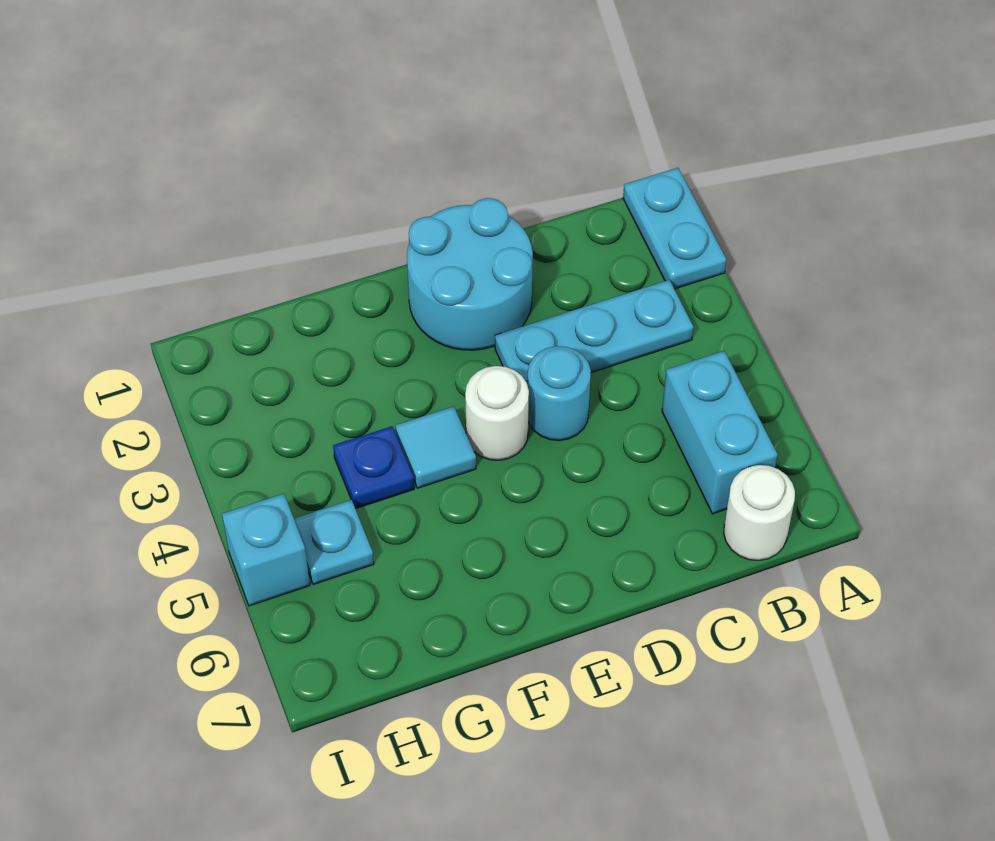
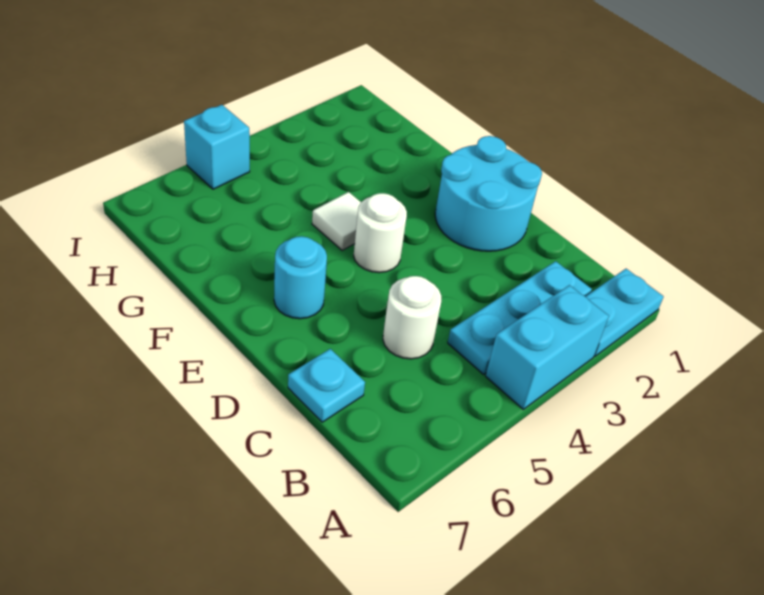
cyan plate B3:D3 level 1 -> cyan plate B2:B4 level 1
cyan brick B5:B6 level 1 -> cyan brick A3:A4 level 1
white round brick B7 level 1 -> white round brick C5 level 1
cyan round brick D4 level 1 -> cyan round brick E6 level 1
cyan tile F4 level 1 -> white tile F4 level 1
blue plate G4 level 1 -> none
cyan plate H5 level 1 -> cyan plate C7 level 1

